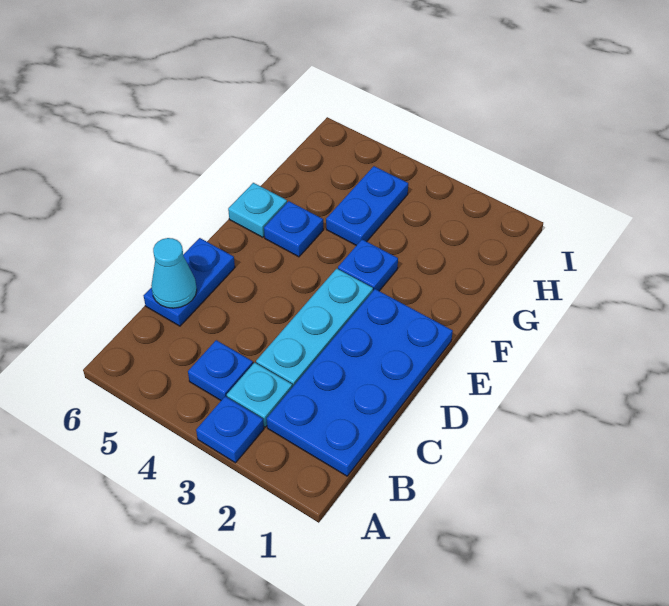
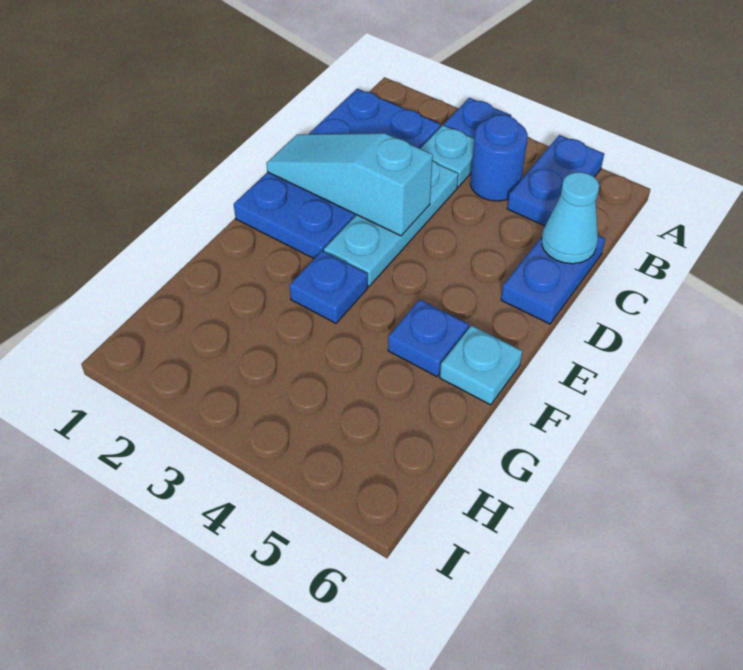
blue plate B4 level 1 -> blue round brick B4 level 1
none -> cyan slope D1:D3 level 2 top 3
blue plate G4:H4 level 1 -> blue plate A5:B5 level 1

